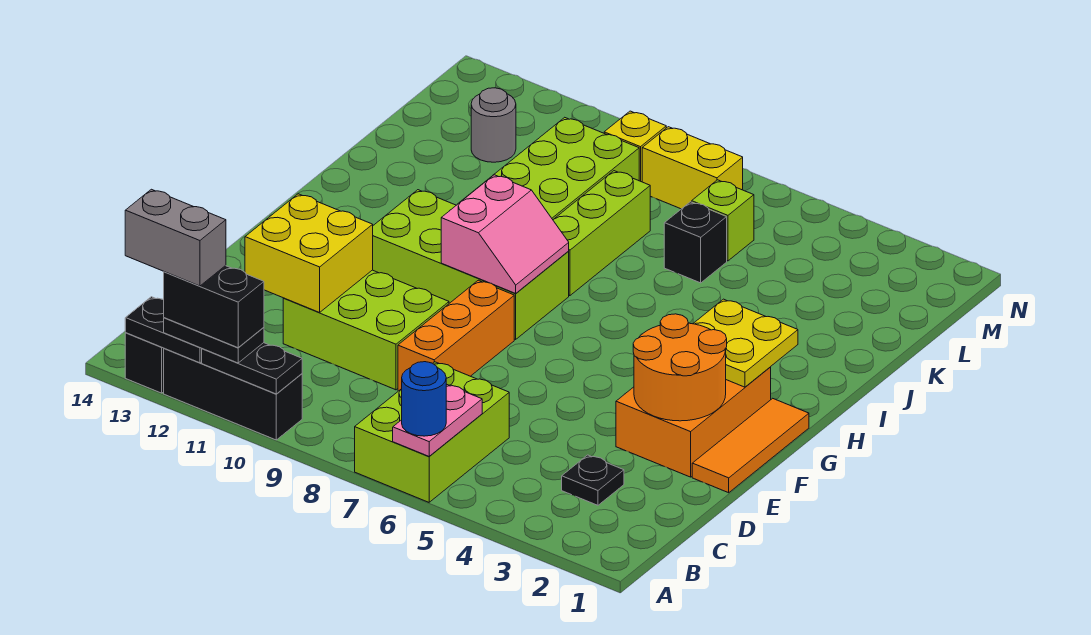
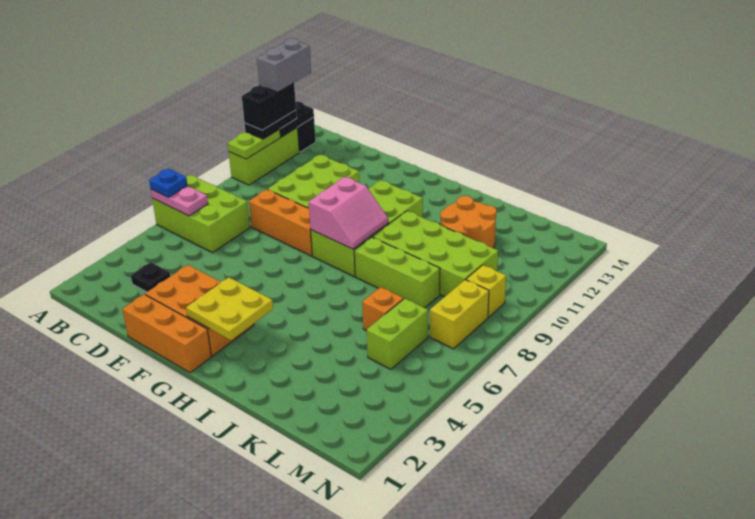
blue round brick A6 level 3 -> blue plate A6 level 3
black brick A10:A12 level 1 -> lime brick A10:A12 level 1
black plate A10:A11 level 2 -> lime plate A10:A11 level 2
yellow brick D11:E12 level 2 -> none
orange tile E1:G1 level 1 -> orange brick E1:G1 level 1
orange round brick E2:F3 level 2 -> orange round brick J11:K12 level 1
pink slope G8:H9 level 2 top 9 -> pink slope G8:H9 level 2 top G
black brick K6 level 1 -> orange brick K6 level 1
lime brick L6 level 1 -> lime brick L5:L6 level 1
grey round brick L12 level 1 -> none

